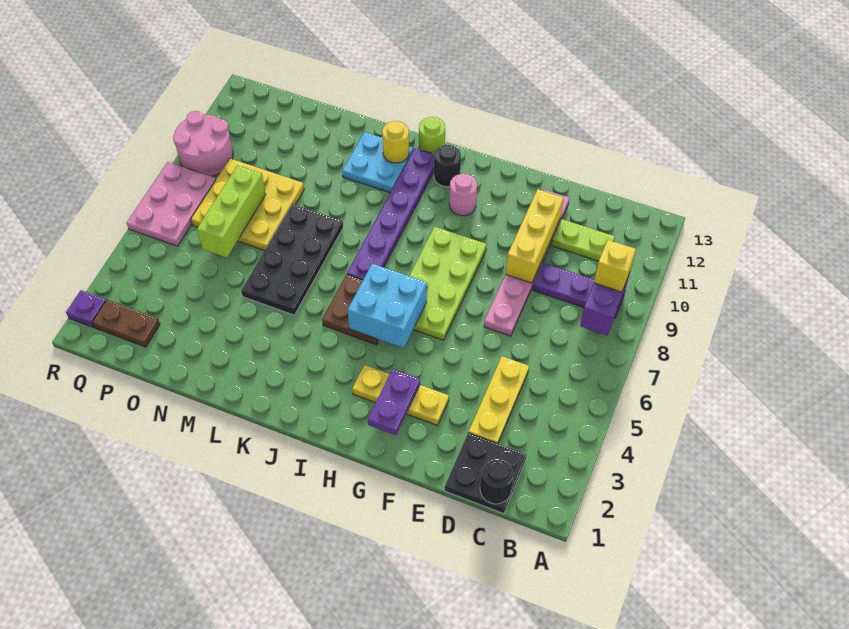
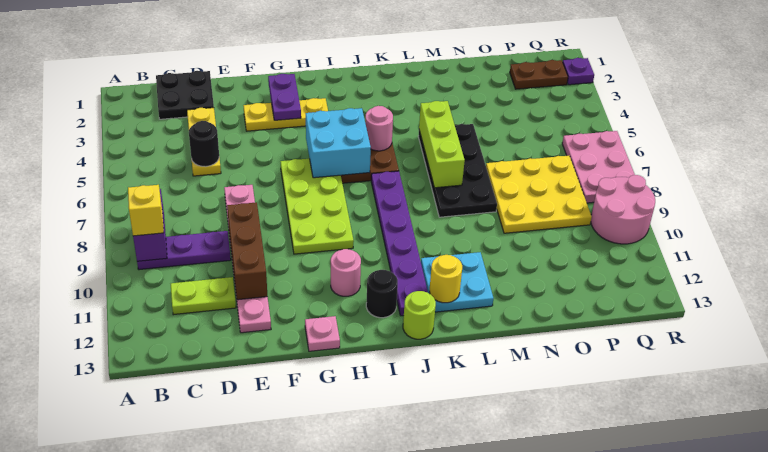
black round brick C1 level 2 -> black round brick D5 level 2
yellow brick E9:E11 level 2 -> brown brick E9:E11 level 2
none -> pink plate G13 level 1
none -> pink round brick J5 level 2
lime brick O6:O8 level 2 -> lime brick L5:L7 level 2

